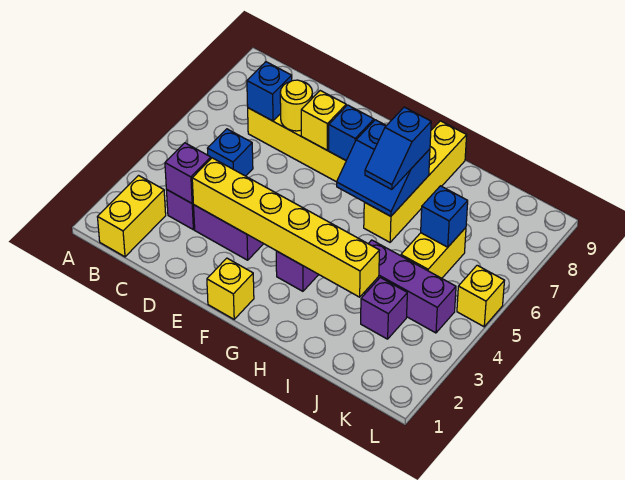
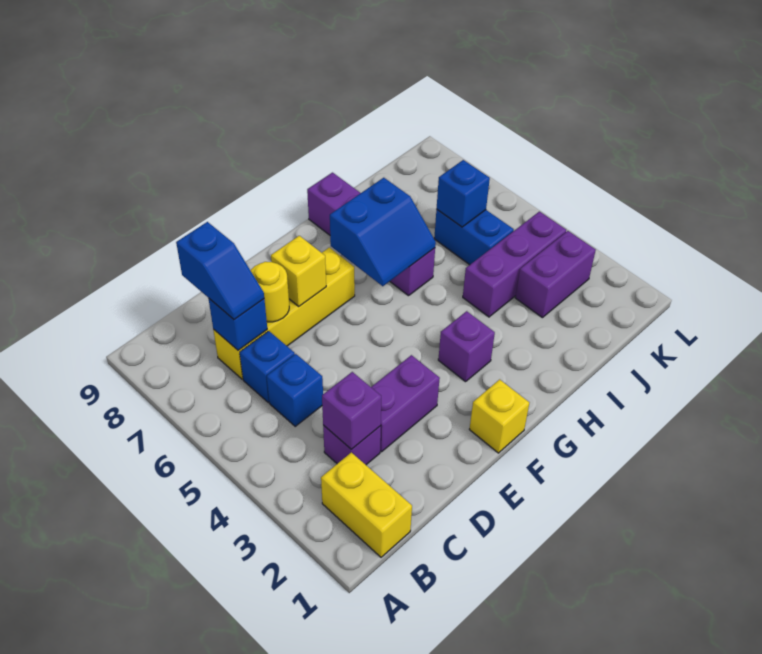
yellow brick D3:I3 level 2 -> none
blue brick F7 level 2 -> blue brick C6 level 1
yellow brick H6:H9 level 1 -> purple brick H6:H9 level 1
blue slope H6:H7 level 3 top 7 -> blue slope C7:C8 level 3 top 8
purple brick J3 level 1 -> purple brick J3:K3 level 1
yellow brick J5:J6 level 1 -> blue brick J5:J6 level 1
yellow brick L5 level 1 -> none

